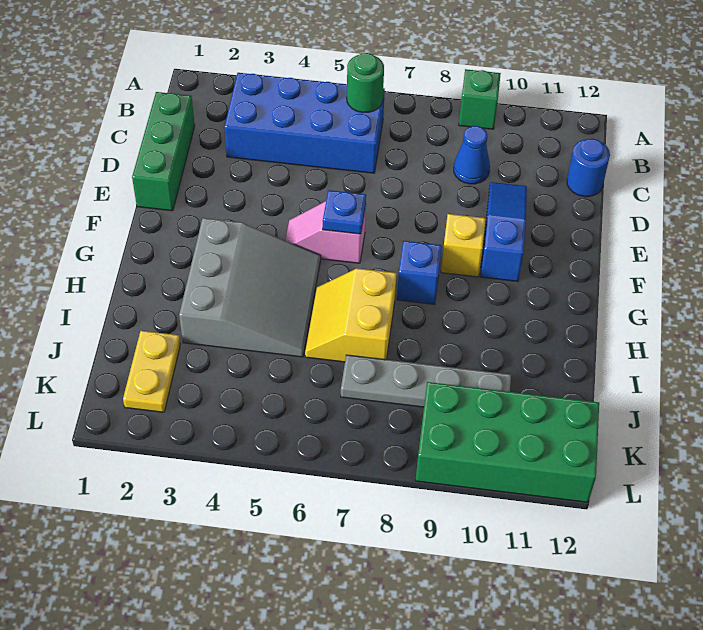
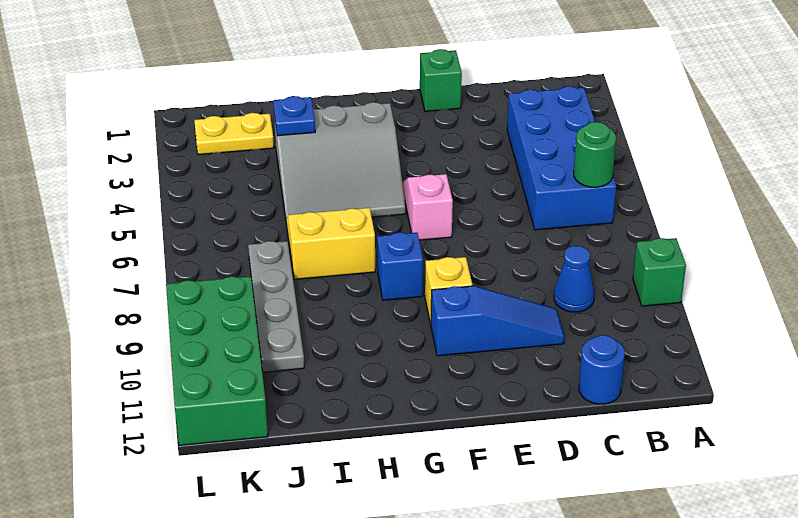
green brick C1:E1 level 1 -> green brick E1 level 1
blue plate F6 level 2 -> blue plate I3 level 2

